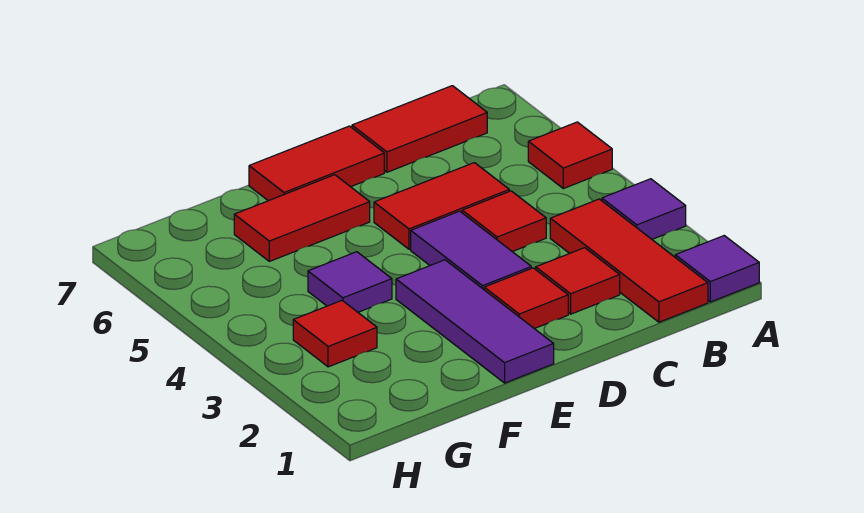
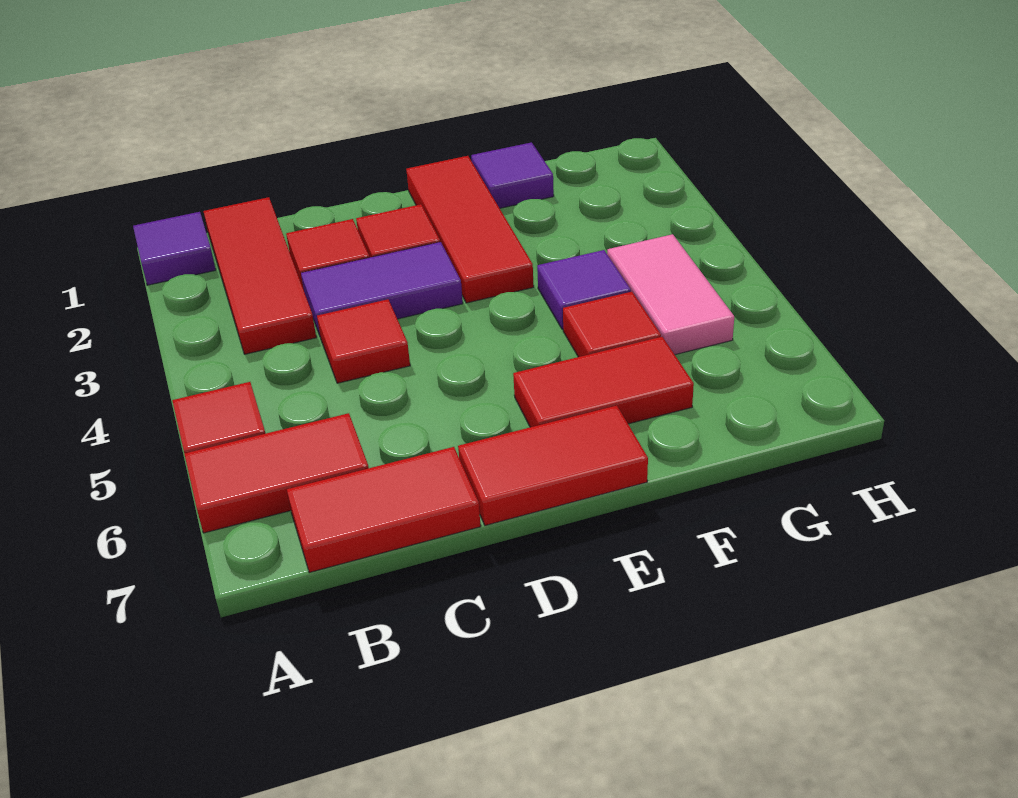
purple tile A3 level 1 -> purple tile F1 level 1
red tile C5:D5 level 1 -> red tile A6:B6 level 1
purple tile D3:D4 level 1 -> purple tile C3:D3 level 1
purple tile E1:E3 level 1 -> red tile E1:E3 level 1
red tile G3 level 1 -> red tile F5 level 1
none -> pink tile G4:G5 level 1

